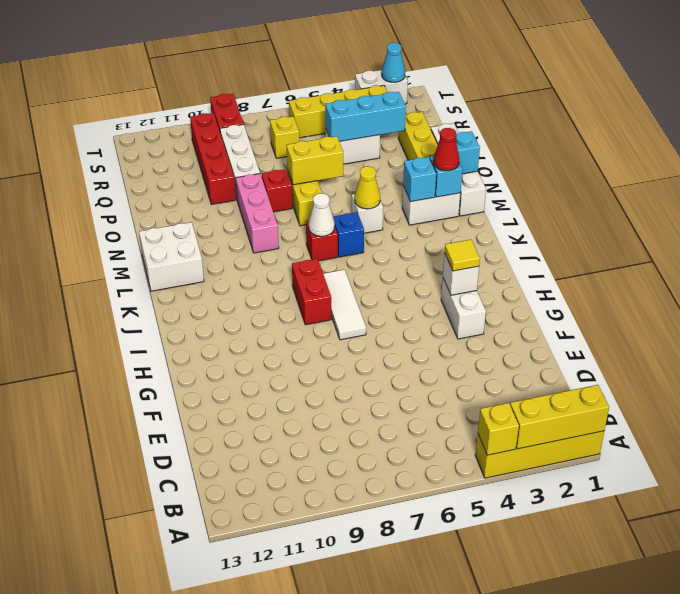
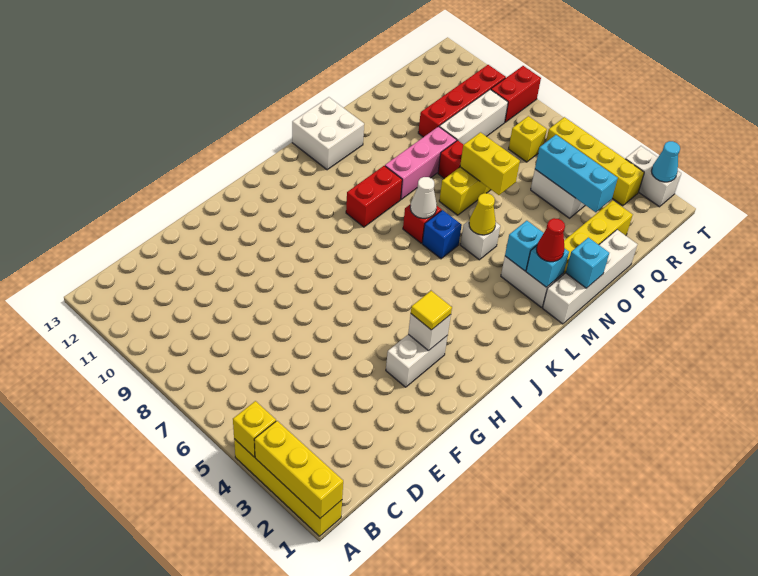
white tile H7:J7 level 1 -> none
red brick I8:J8 level 1 -> red brick K9:L9 level 1

